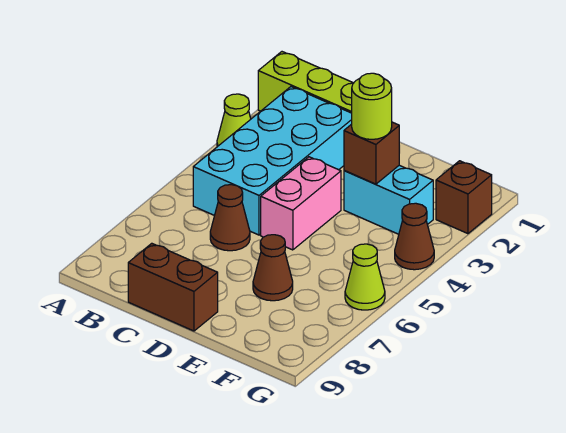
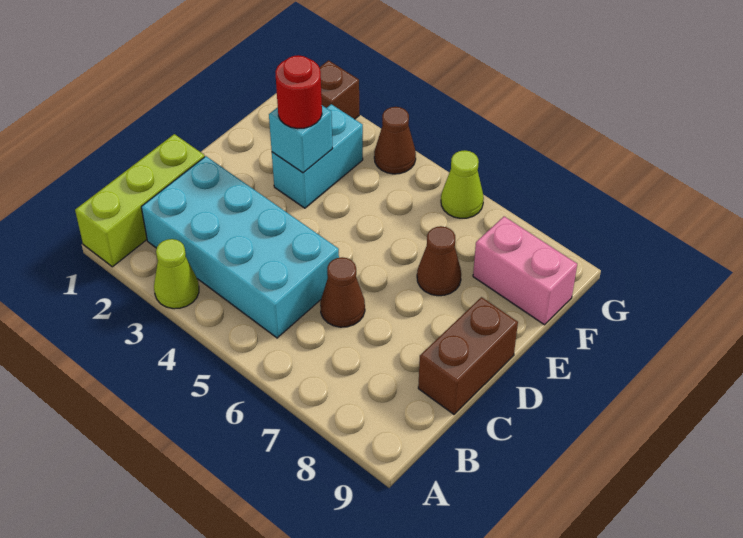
pink brick D4:D5 level 1 -> pink brick F8:F9 level 1
brown brick E3 level 2 -> cyan brick E3 level 2
lime round brick E3 level 3 -> red round brick E3 level 3

